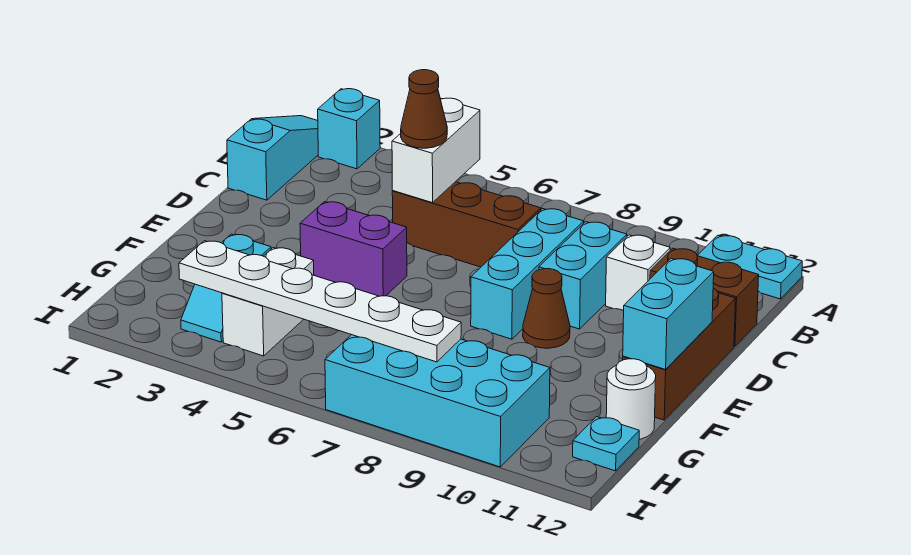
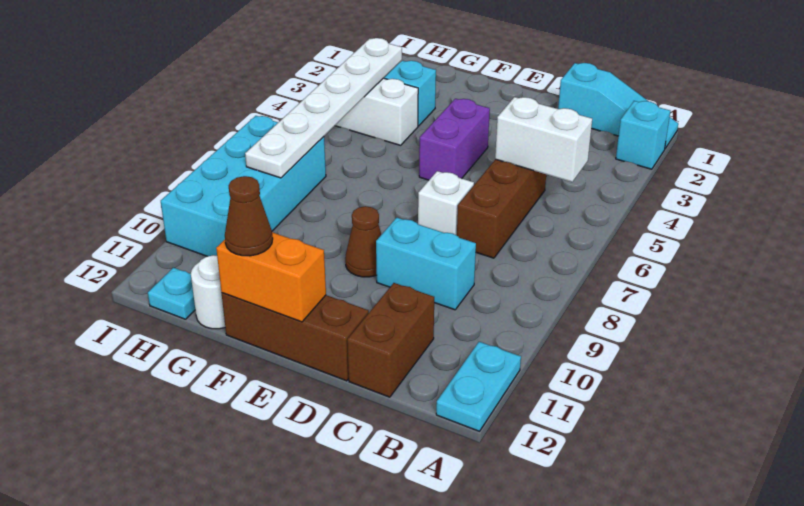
brown cone C5 level 3 -> brown cone F12 level 3
cyan brick C8:E8 level 1 -> none
white brick C10 level 1 -> white brick D7 level 1
cyan brick E12:F12 level 2 -> orange brick E12:F12 level 2

